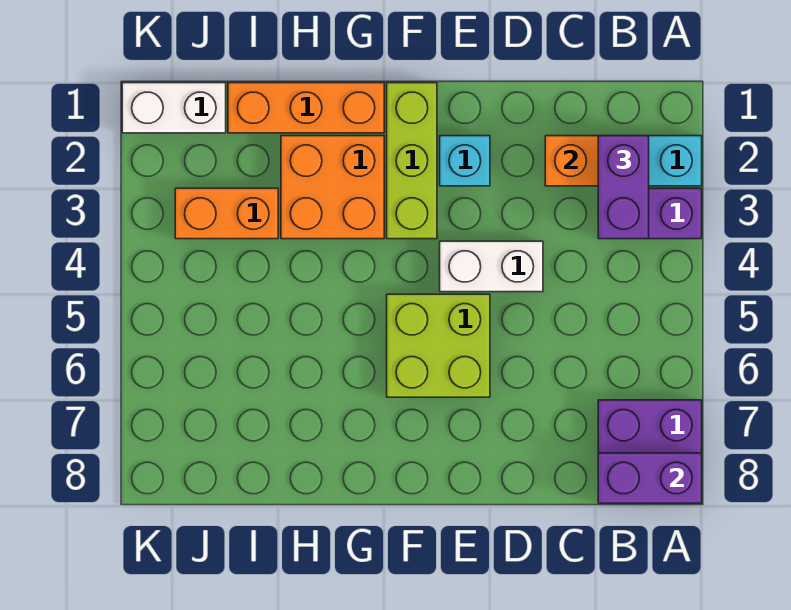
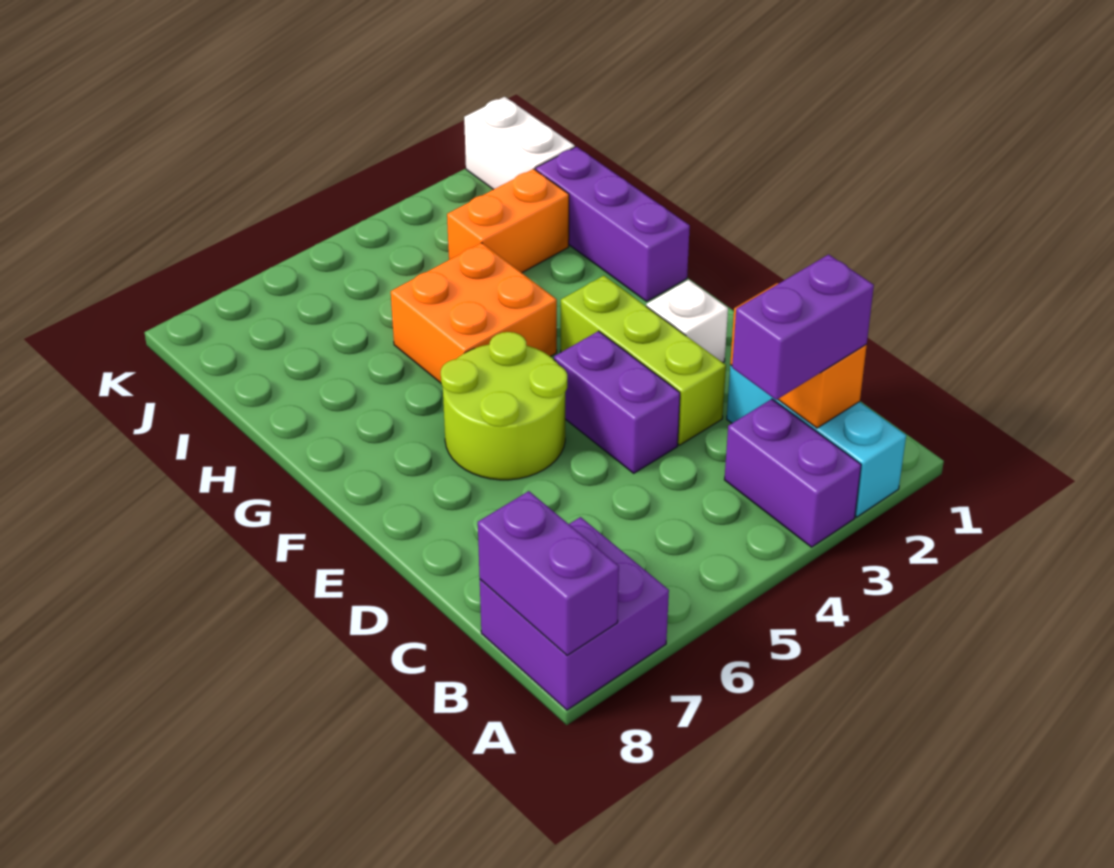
white brick D4:E4 level 1 -> purple brick D4:E4 level 1
cyan brick E2 level 1 -> white brick E2 level 1
lime brick E5:F6 level 1 -> lime round brick E5:F6 level 1
lime brick F1:F3 level 1 -> lime brick D3:F3 level 1
orange brick G1:I1 level 1 -> purple brick G1:I1 level 1
orange brick G2:H3 level 1 -> orange brick G4:H5 level 1
orange brick I3:J3 level 1 -> orange brick I2:I3 level 1

